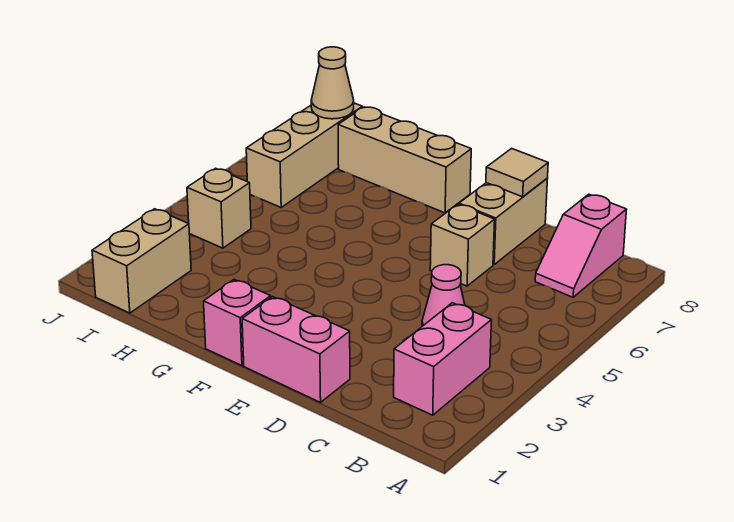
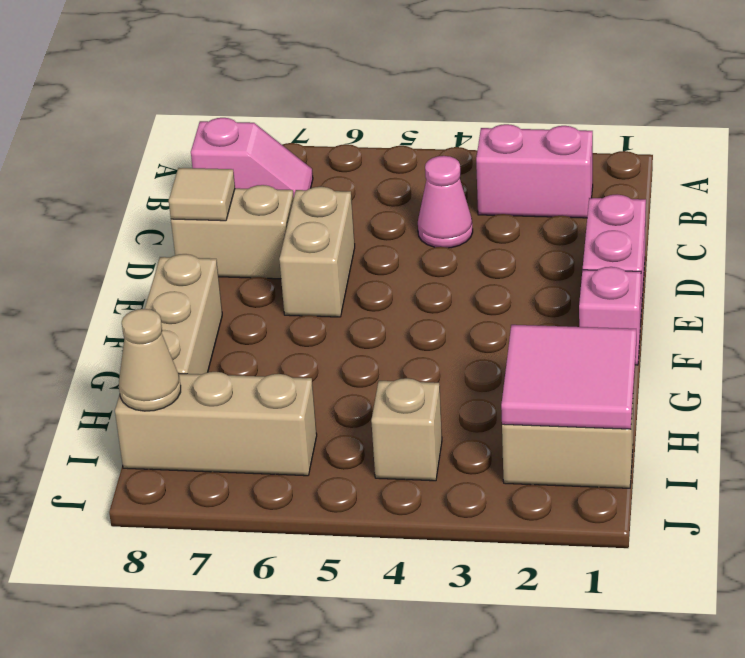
tan brick D6 level 1 -> tan brick D6:E6 level 1
none -> pink tile H1:I2 level 2

